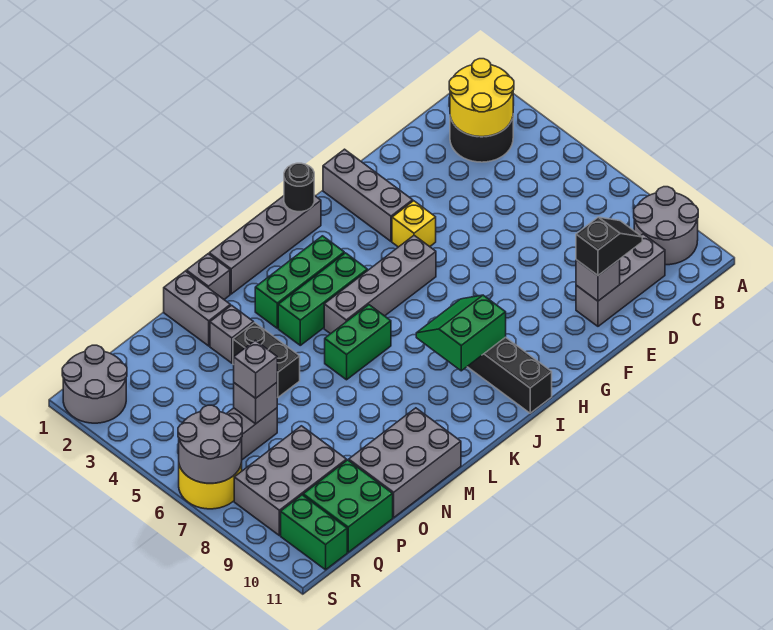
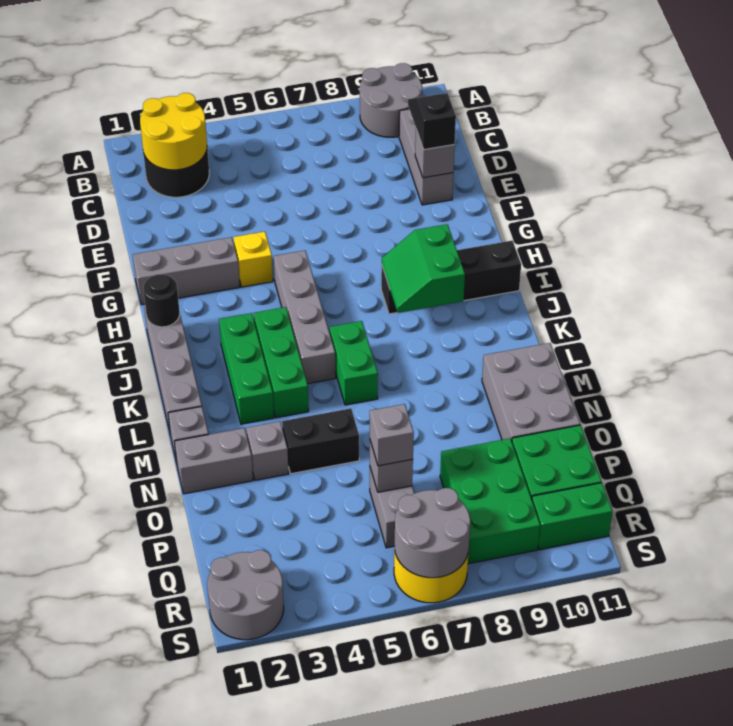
grey brick P8:R9 level 1 -> green brick P8:R9 level 1

